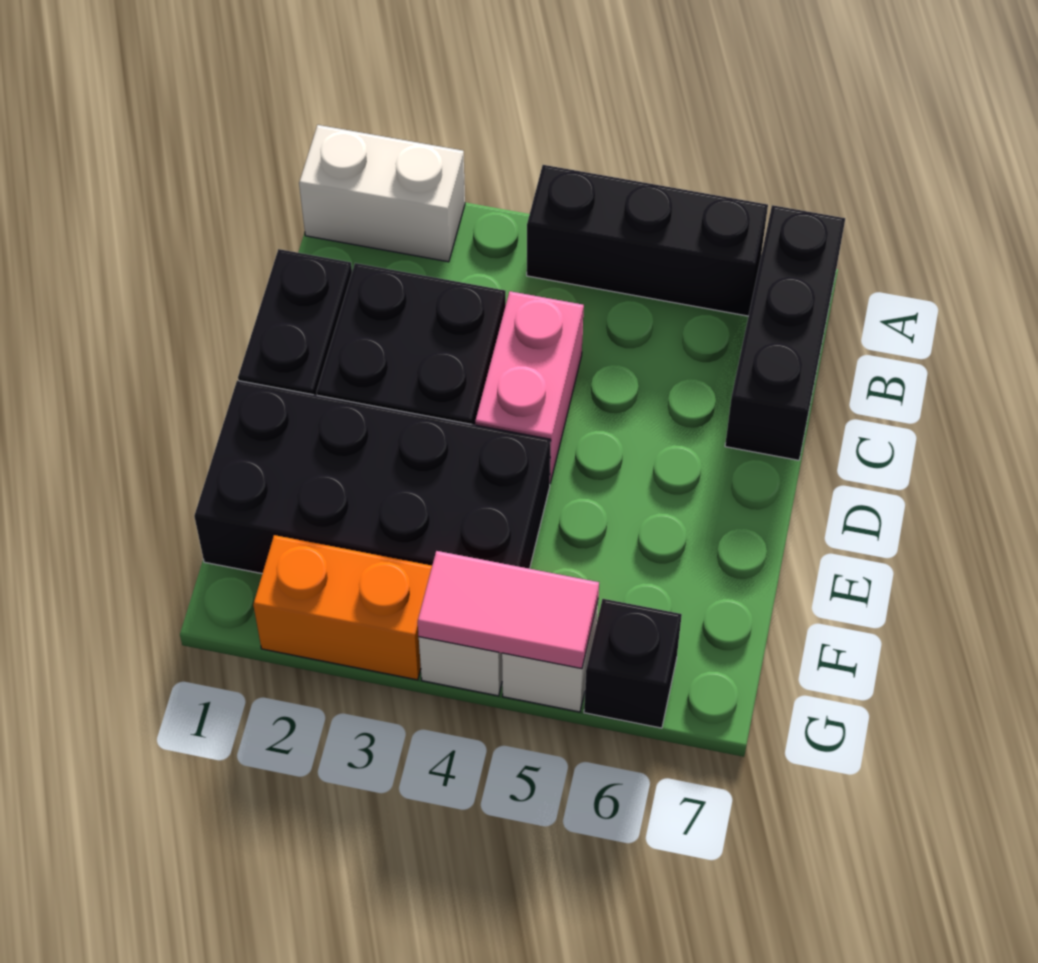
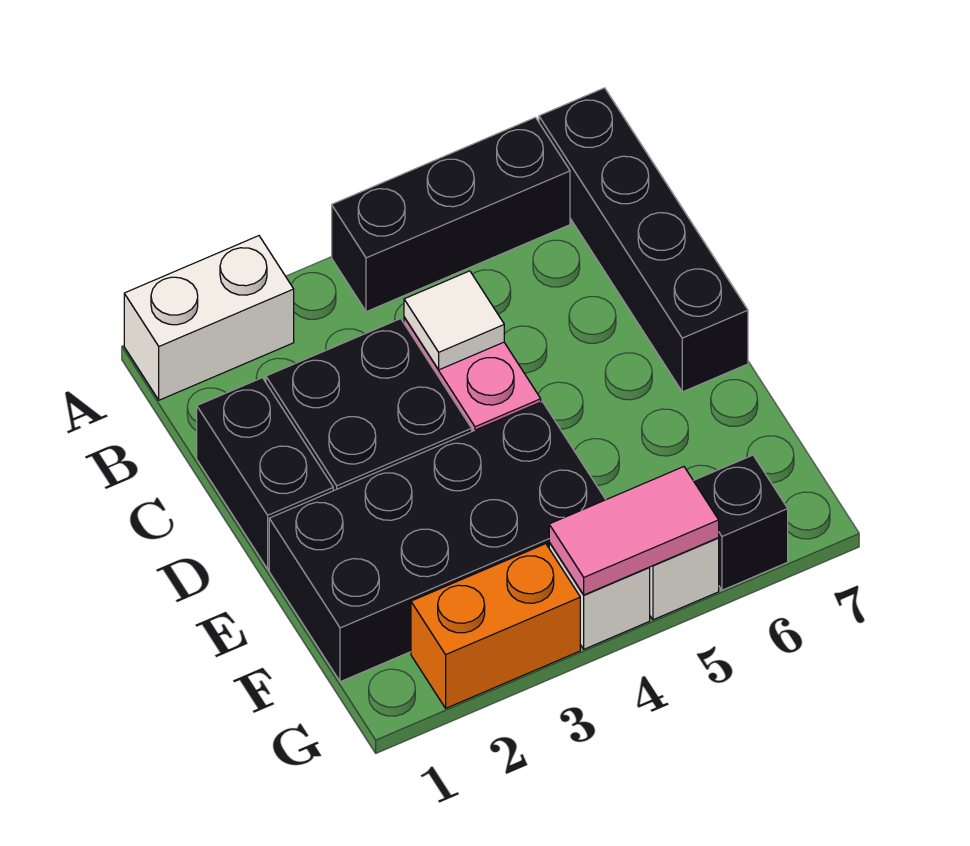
black brick A7:C7 level 1 -> black brick A7:D7 level 1
none -> white tile C4 level 2

